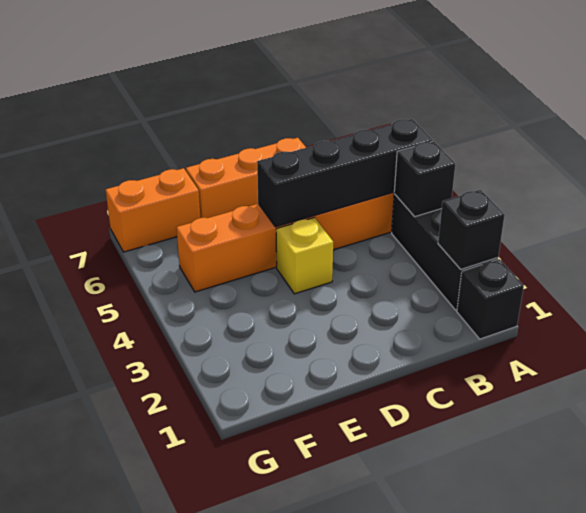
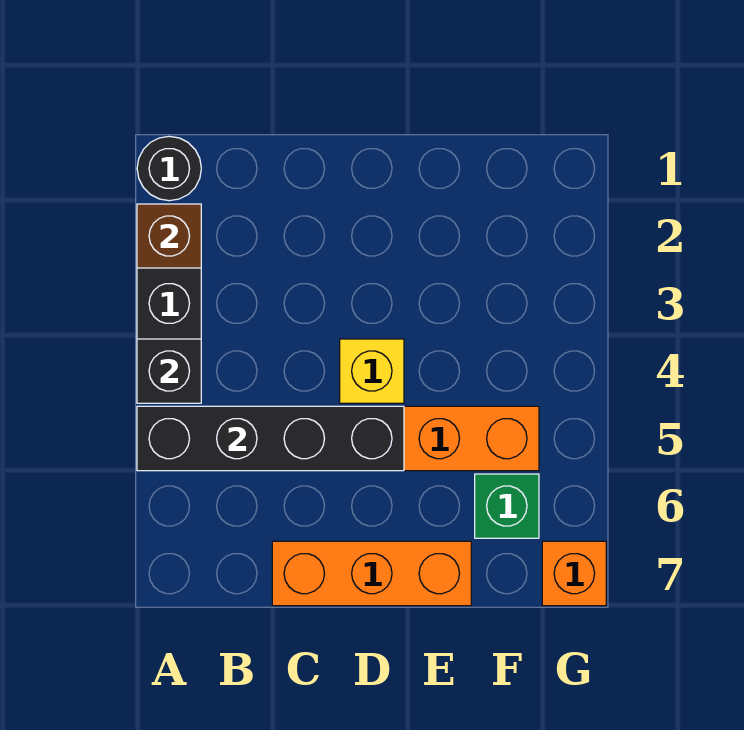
black brick A1 level 1 -> black round brick A1 level 1
black brick A2 level 2 -> brown brick A2 level 2
none -> green brick F6 level 1
orange brick F7:G7 level 1 -> orange brick G7 level 1

